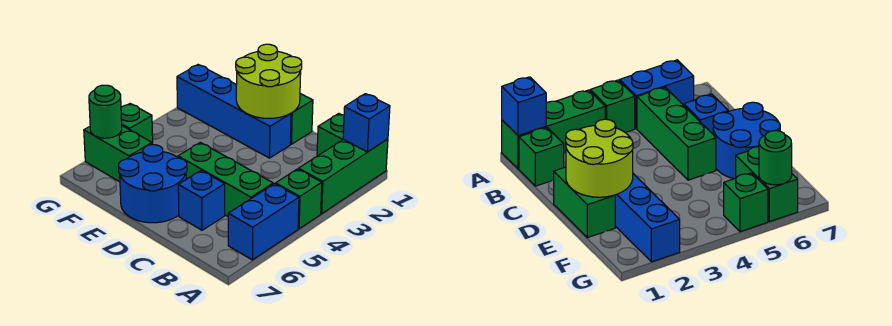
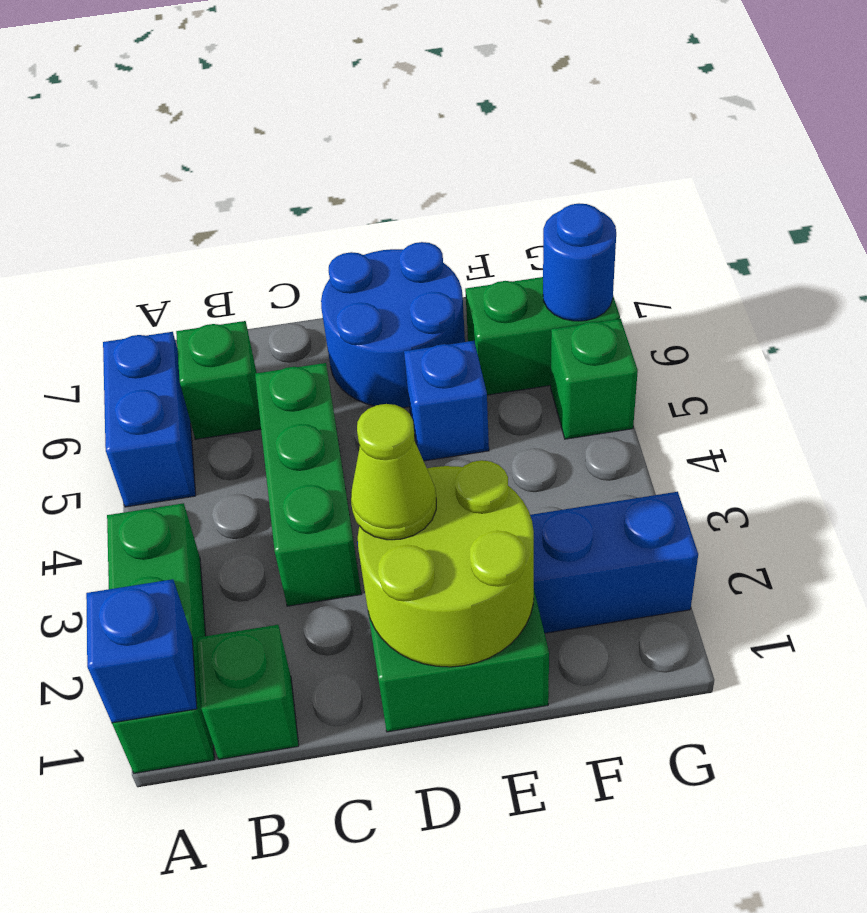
green brick A4 level 1 -> green brick B6 level 1
green brick B5:D5 level 1 -> green brick C3:C5 level 1
blue brick C6 level 1 -> blue brick E5 level 1
none -> lime cone D2 level 3
green round brick G6 level 2 -> blue round brick G6 level 2

